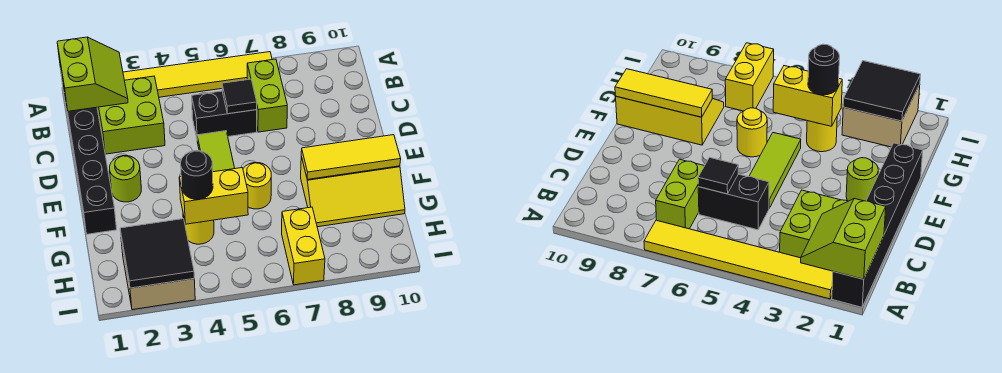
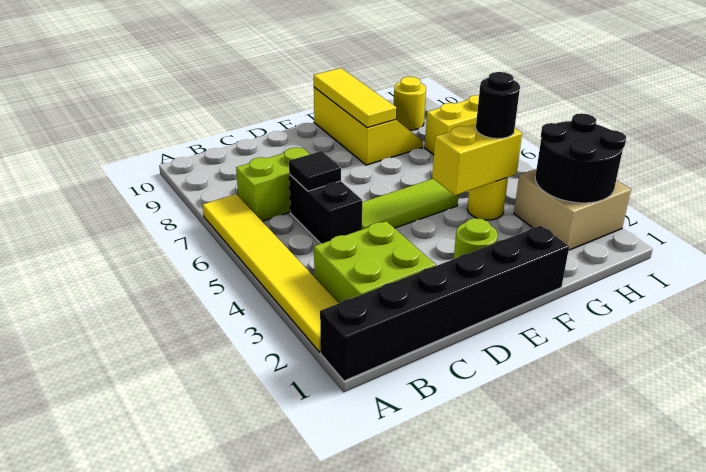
lime slope A1:B2 level 2 top 1 -> none
yellow round brick F6 level 1 -> yellow round brick H9 level 1
yellow brick G4:G5 level 2 -> yellow brick F4:G4 level 2
black tile H2:I3 level 2 -> black round brick H2:I3 level 2

